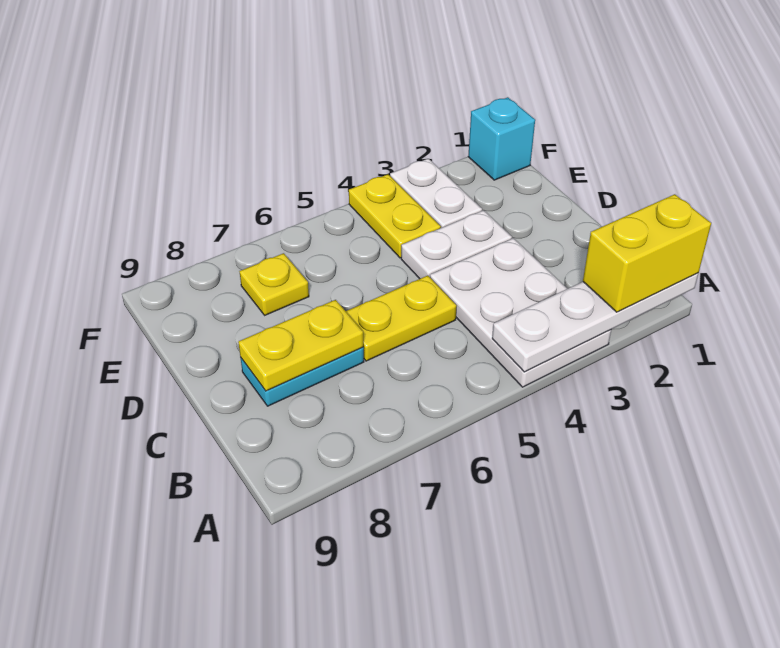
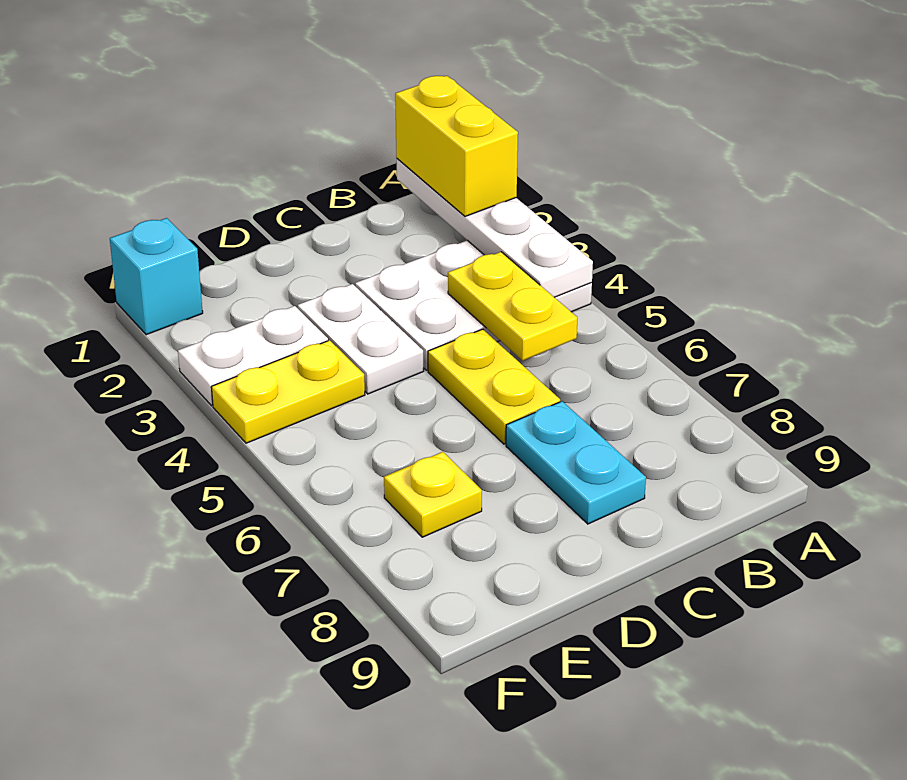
yellow plate C7:C8 level 2 -> yellow plate B4:B5 level 2

